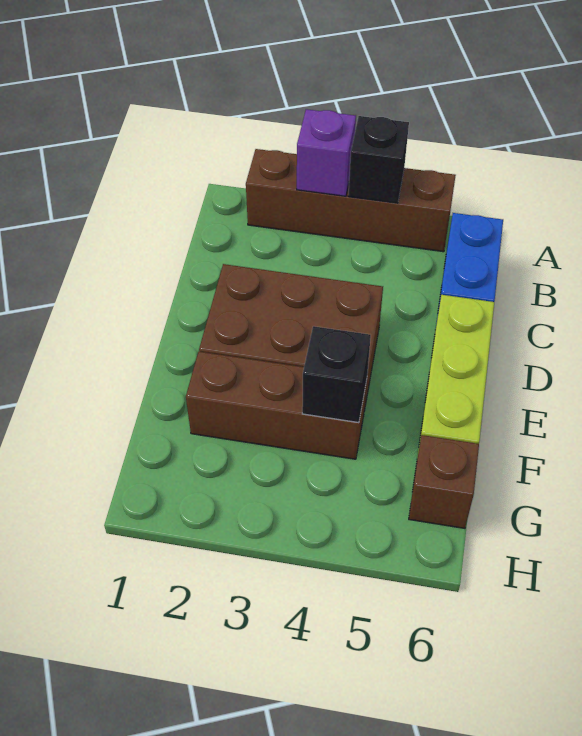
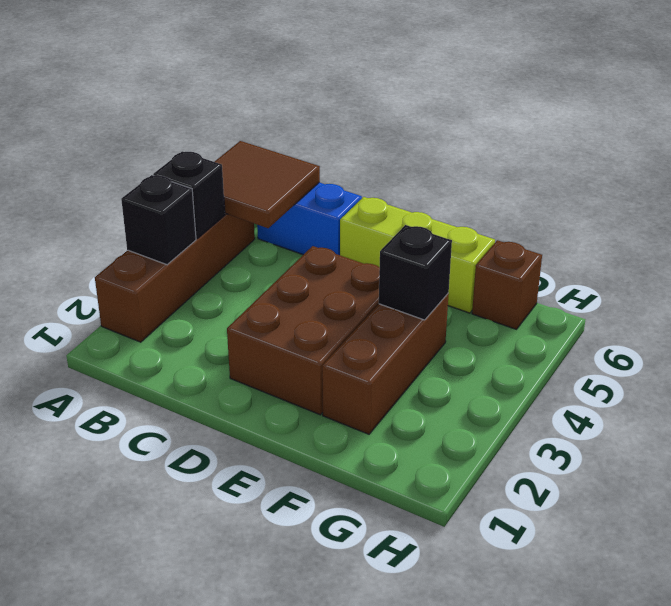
purple brick A3 level 2 -> black brick A3 level 2
none -> brown tile A5:B6 level 2

